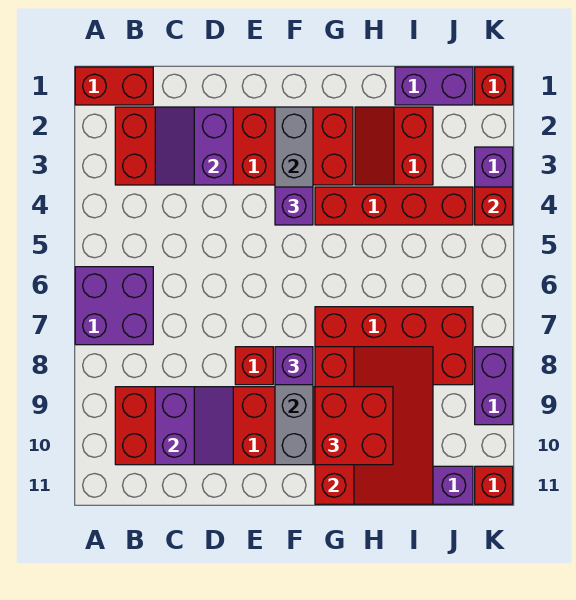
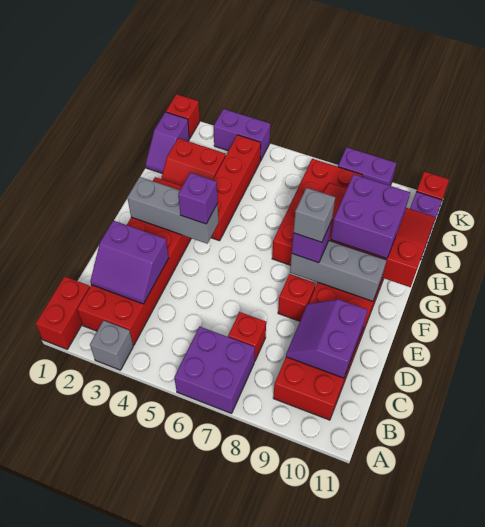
none -> grey brick A3 level 1
purple slope C9:D10 level 2 top C -> purple slope C9:D10 level 2 top 10
none -> grey brick F8 level 4
red brick G9:H10 level 3 -> purple brick G9:H10 level 3
purple brick I1:J1 level 1 -> purple slope I1:J1 level 1 top J
red brick K4 level 2 -> red brick C7 level 1

